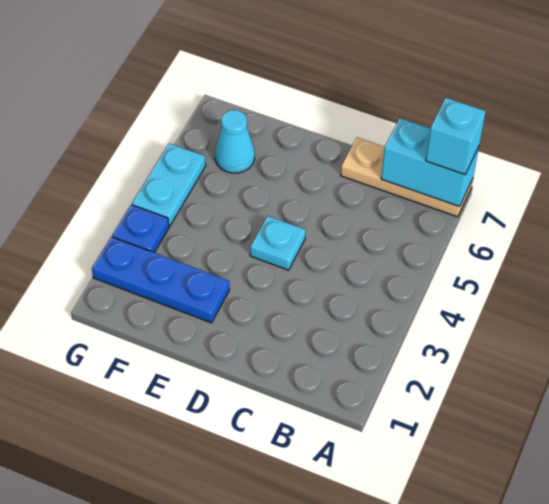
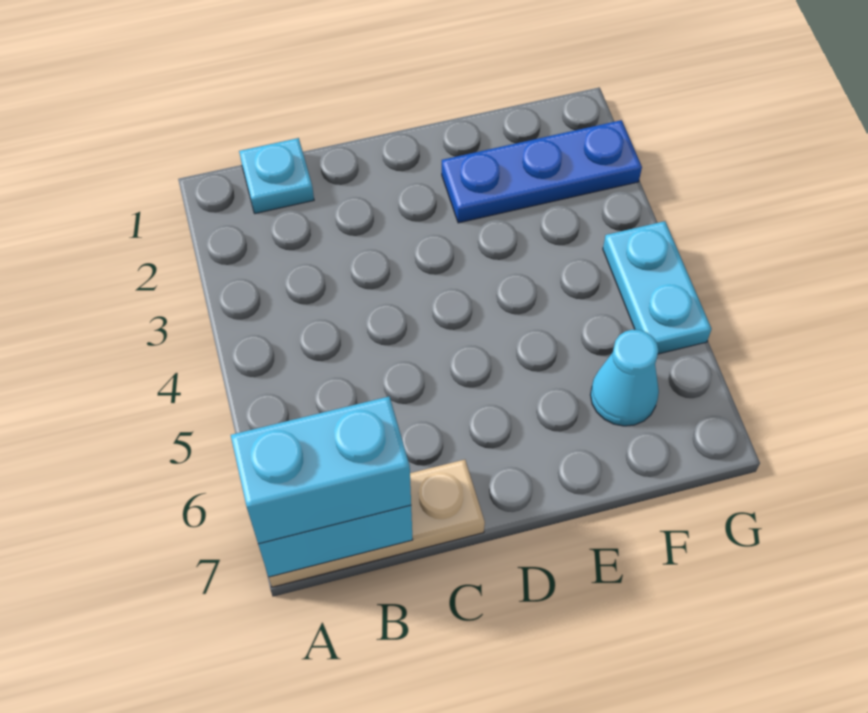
cyan brick A7 level 3 -> cyan brick A7:B7 level 3
cyan plate D4 level 1 -> cyan plate B1 level 1
blue plate G3 level 1 -> none

